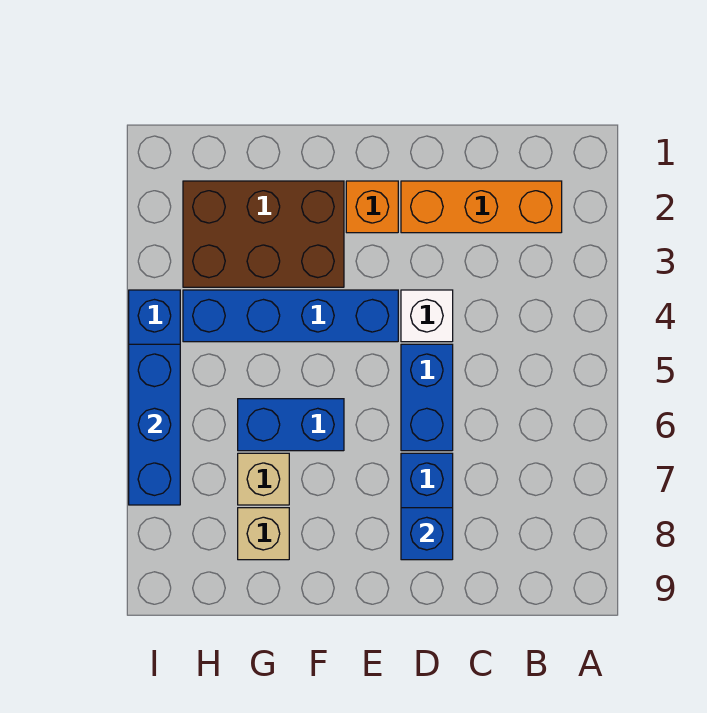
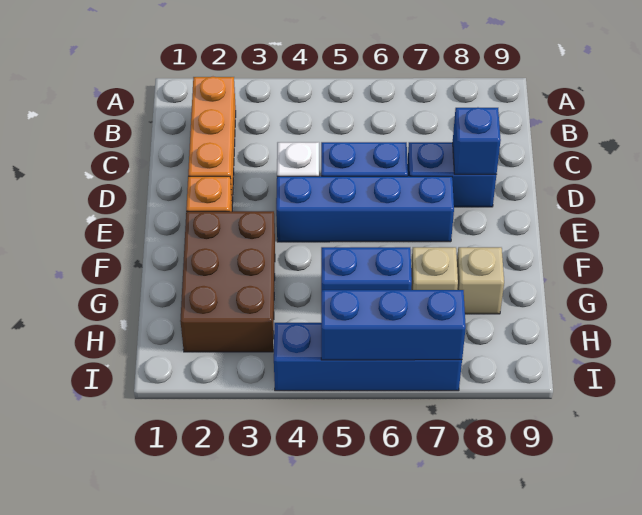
blue brick E4:H4 level 1 -> blue brick E4:E7 level 1
blue brick F6:G6 level 1 -> blue brick G5:G6 level 1

